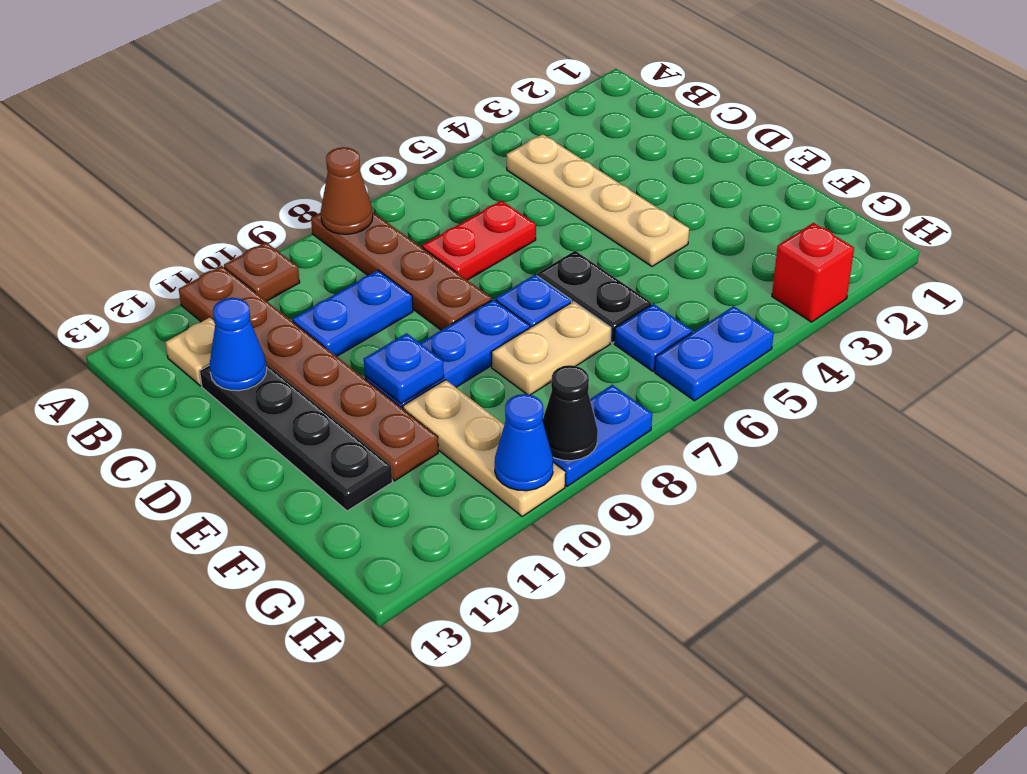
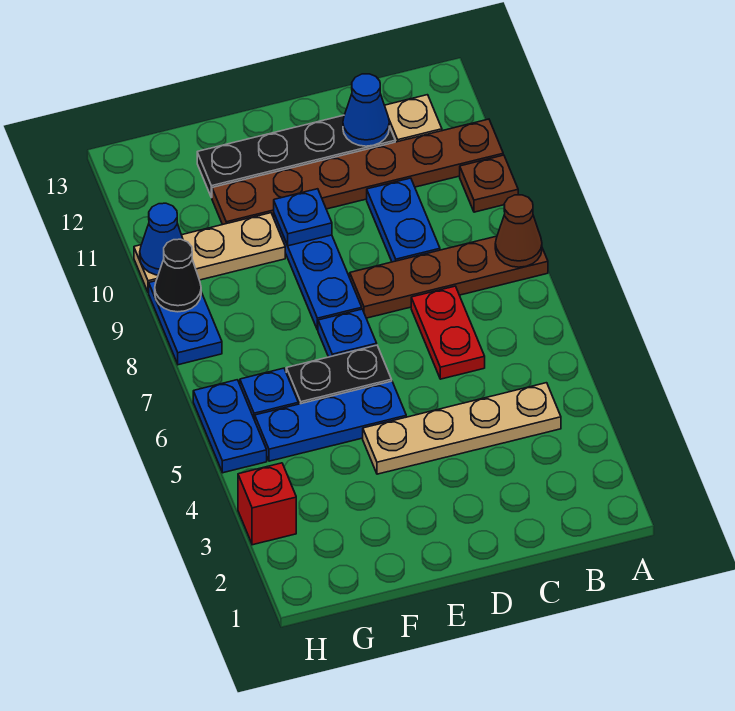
none -> blue plate E5:G5 level 1
tan plate F7:F8 level 1 -> none

